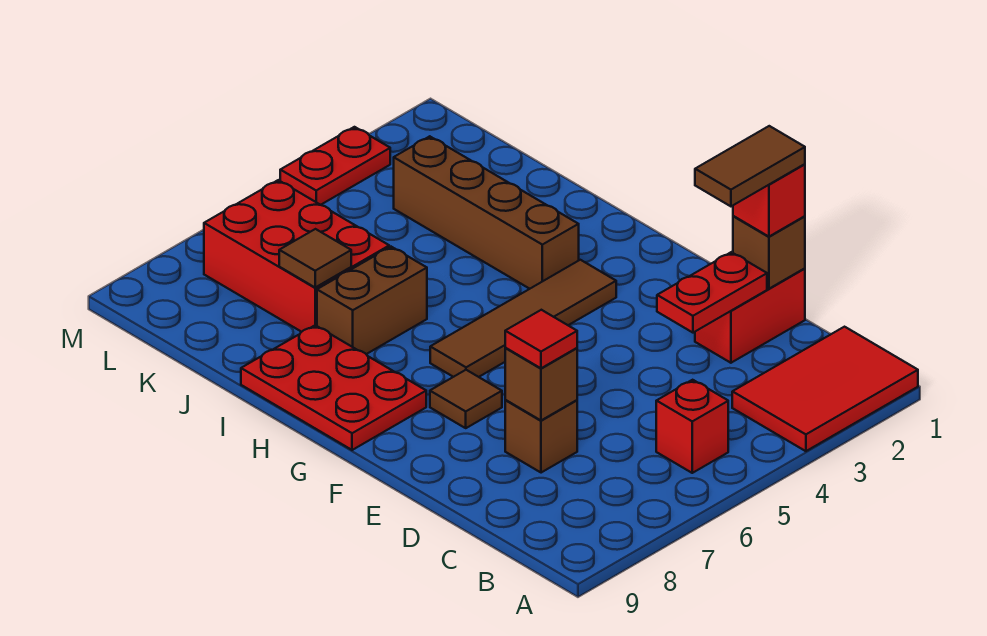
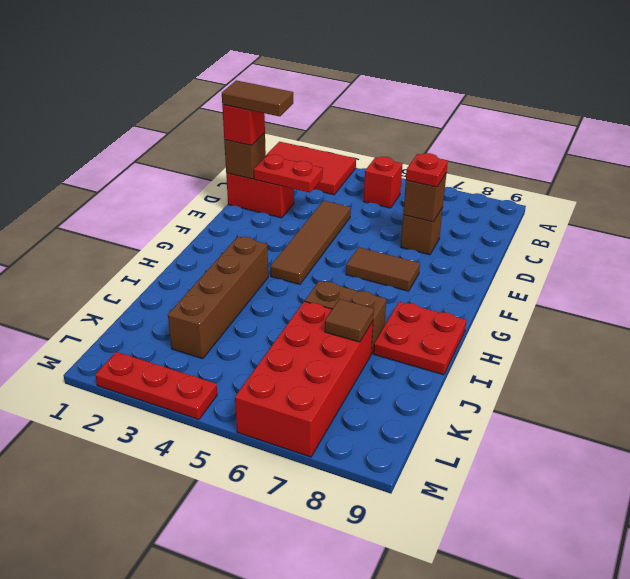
red tile D7 level 3 -> red plate D7 level 3
brown tile F7 level 1 -> brown tile F6:F7 level 1
brown tile G3:G6 level 1 -> brown tile D4:G4 level 1
red plate G8:I9 level 1 -> red plate H8:I9 level 1
red brick J6:L7 level 1 -> red brick J6:M7 level 1
red plate M3:M4 level 1 -> red plate M2:M4 level 1

